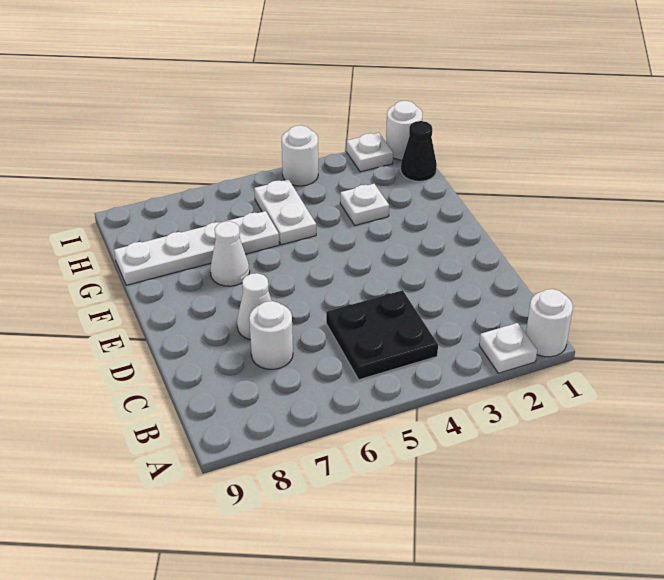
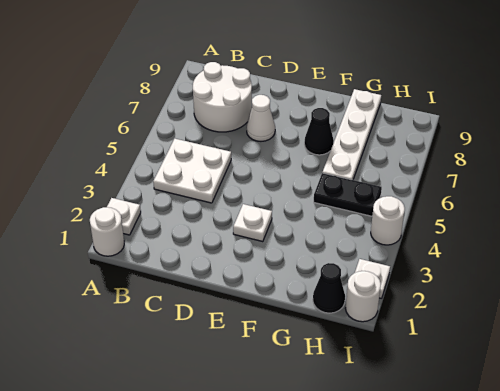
black plate B4:C5 level 1 -> white plate B4:C5 level 1
white round brick C7 level 1 -> white round brick B7:C8 level 1
white cone F7 level 1 -> black cone F7 level 1
white plate G3 level 1 -> white plate E3 level 1
white plate G5:H5 level 1 -> black plate G5:H5 level 1

